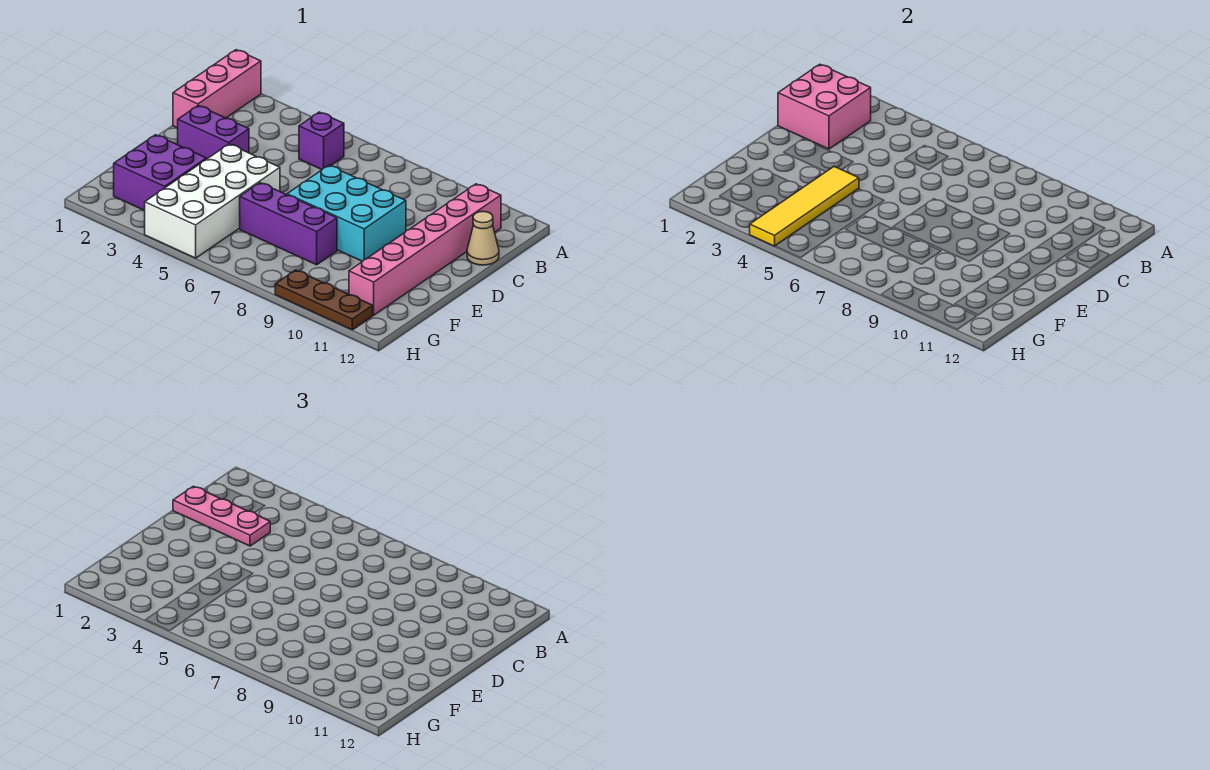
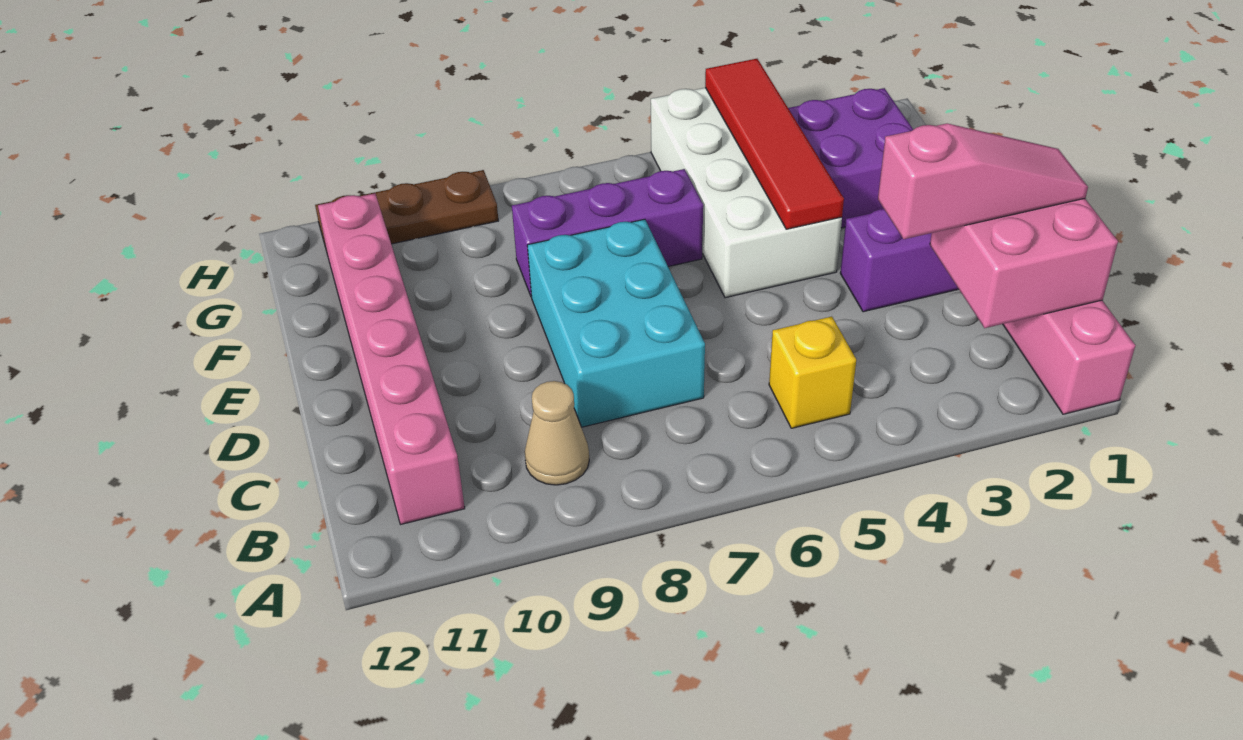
purple brick B5 level 1 -> yellow brick B5 level 1
pink plate C1:C3 level 3 -> pink slope C1:C3 level 3 top 3
tan cone C12 level 1 -> tan cone B9 level 1
cyan brick D7:E9 level 1 -> cyan brick C7:E8 level 1
yellow tile E4:H4 level 2 -> red tile E4:H4 level 2

